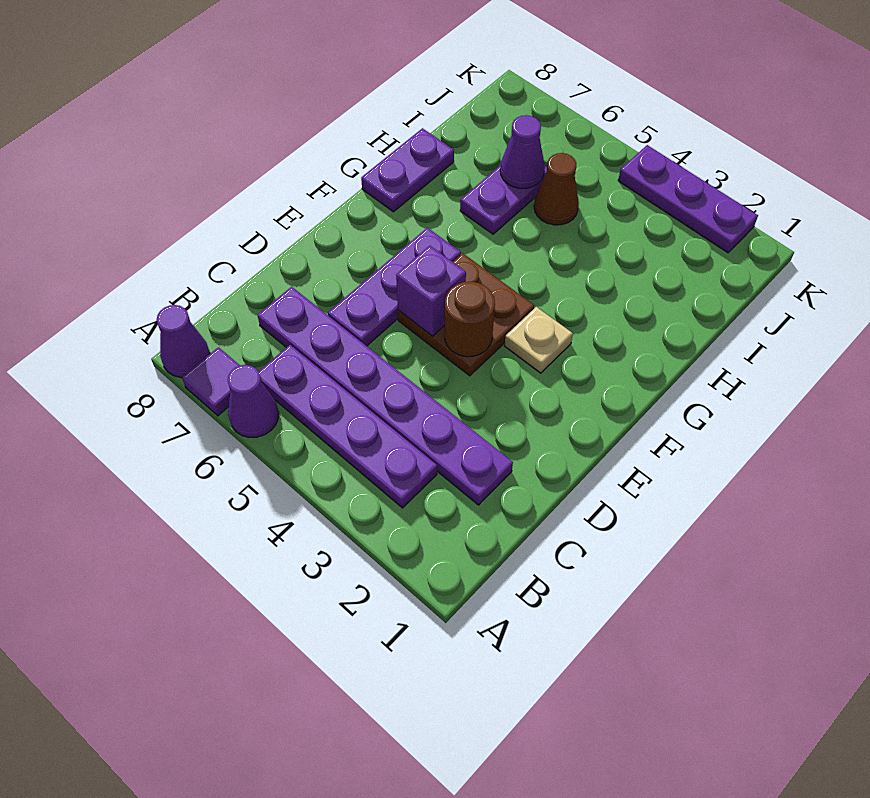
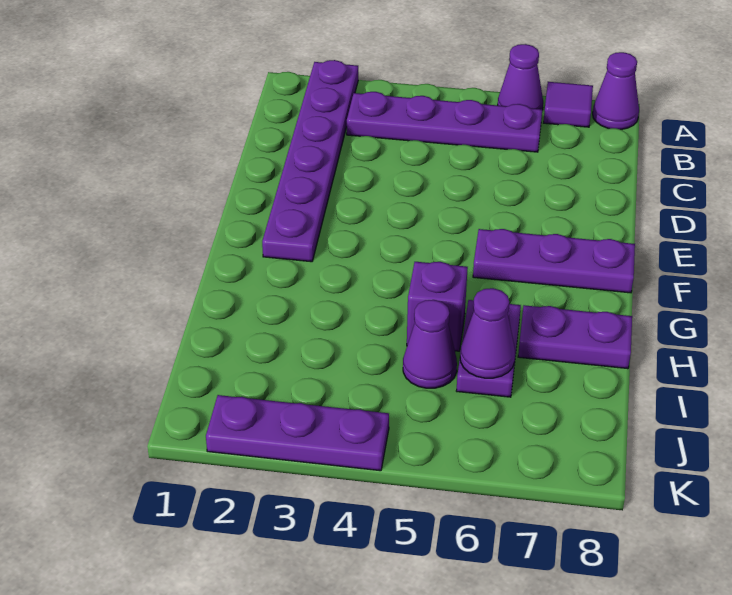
purple plate C2:C7 level 1 -> purple plate A2:F2 level 1
purple plate D6:F6 level 1 -> purple plate F6:F8 level 1
brown plate E4:F5 level 1 -> none
brown round brick E4 level 2 -> none
purple brick E5 level 2 -> purple brick H5 level 1
tan plate F3 level 1 -> none
purple plate G8:H8 level 1 -> purple plate H7:H8 level 1
brown cone I5 level 1 -> purple cone I5 level 1

